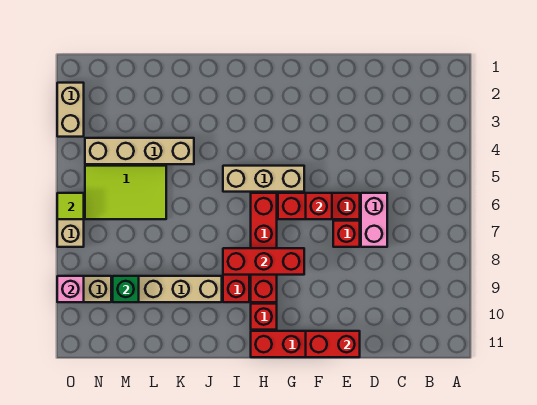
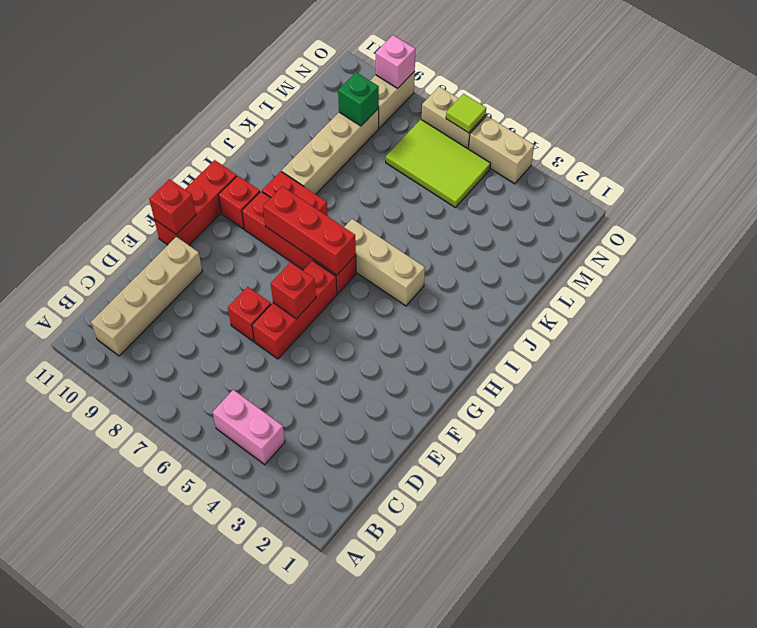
pink brick D6:D7 level 1 -> pink brick B4:B5 level 1
red brick E11:F11 level 2 -> red brick F11 level 2
tan brick G5:I5 level 1 -> tan brick I4:I6 level 1
red brick G8:I8 level 2 -> red brick H6:H8 level 2
tan brick K4:N4 level 1 -> tan brick B10:E10 level 1
lime tile L5:N6 level 1 -> lime tile M5:N7 level 1
tan brick O2:O3 level 1 -> tan brick O4:O5 level 1

